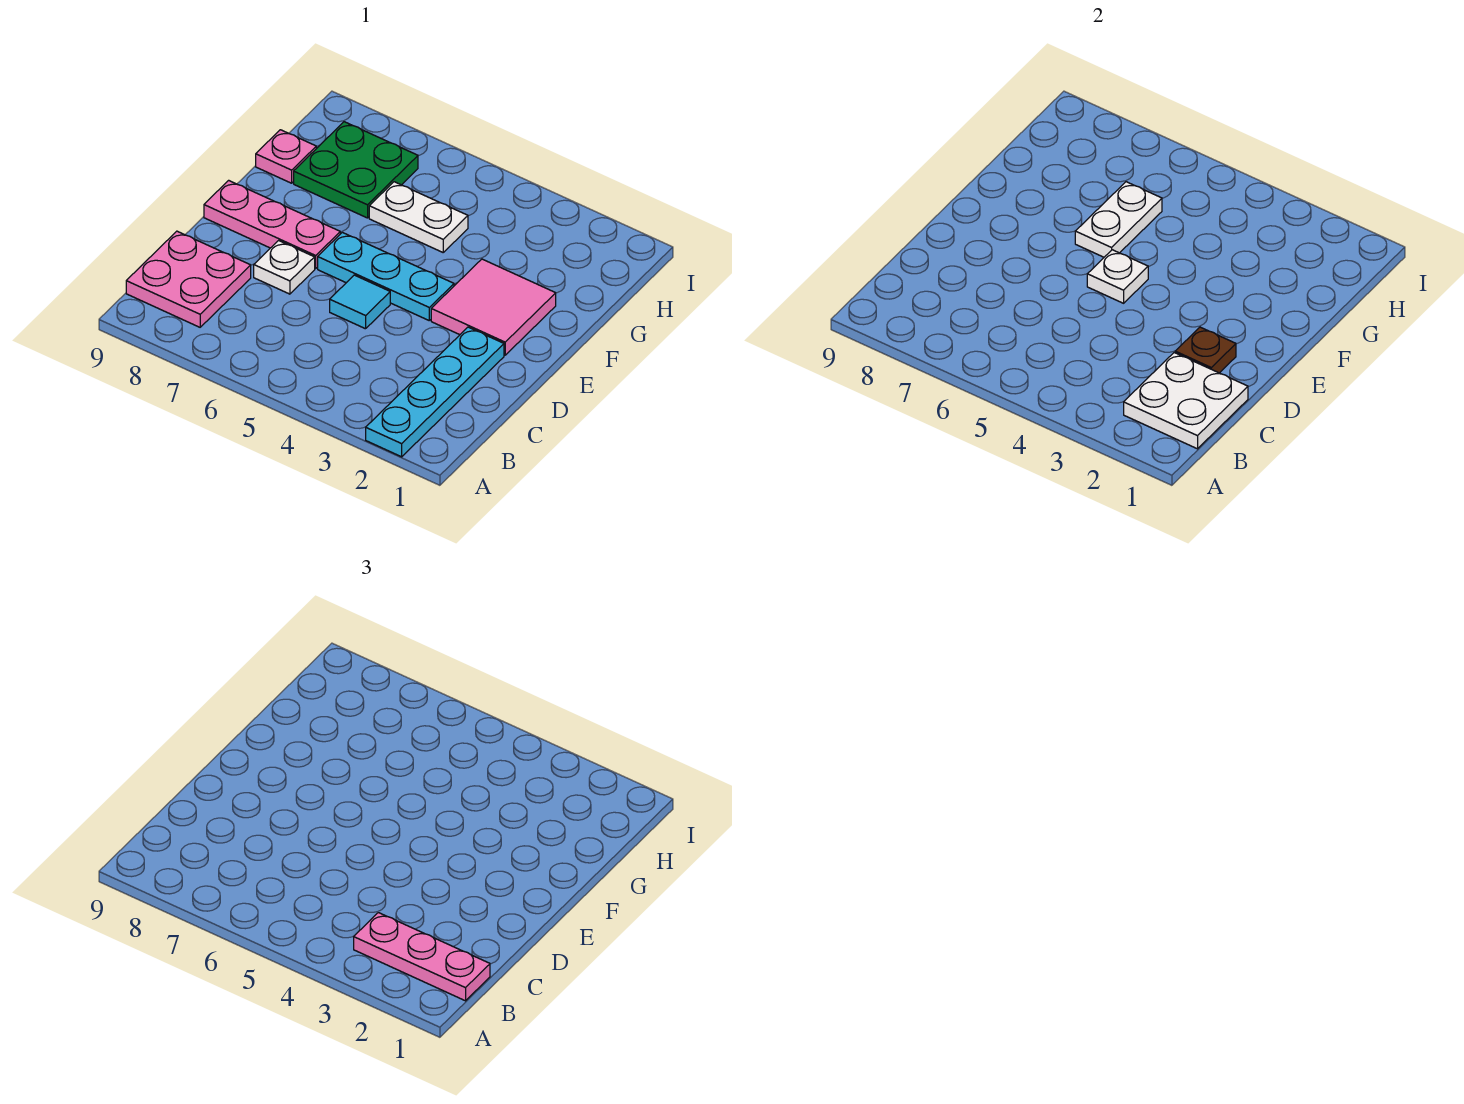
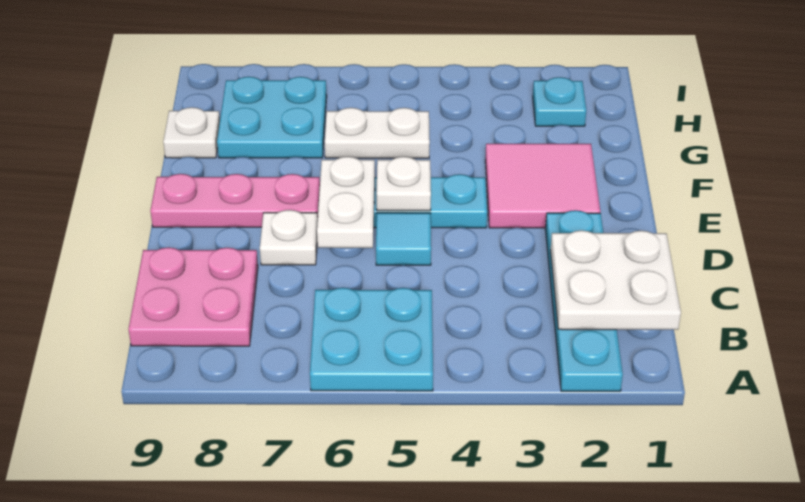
none -> cyan plate A5:B6 level 1
pink plate B1:B3 level 3 -> none
brown plate D2 level 2 -> none
white plate F6:G6 level 2 -> white plate D6:E6 level 2
green plate G7:H8 level 1 -> cyan plate G7:H8 level 1
pink plate G9 level 1 -> white plate G9 level 1
none -> cyan plate H2 level 1

